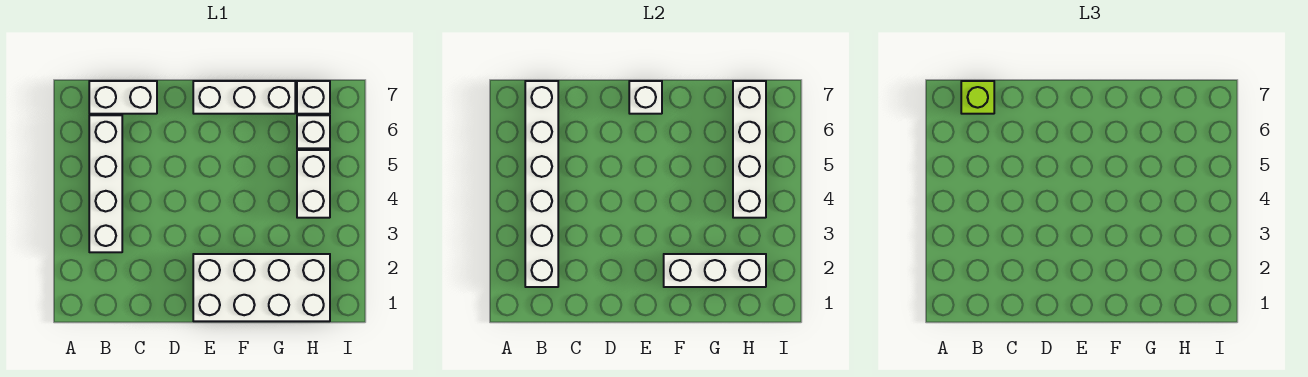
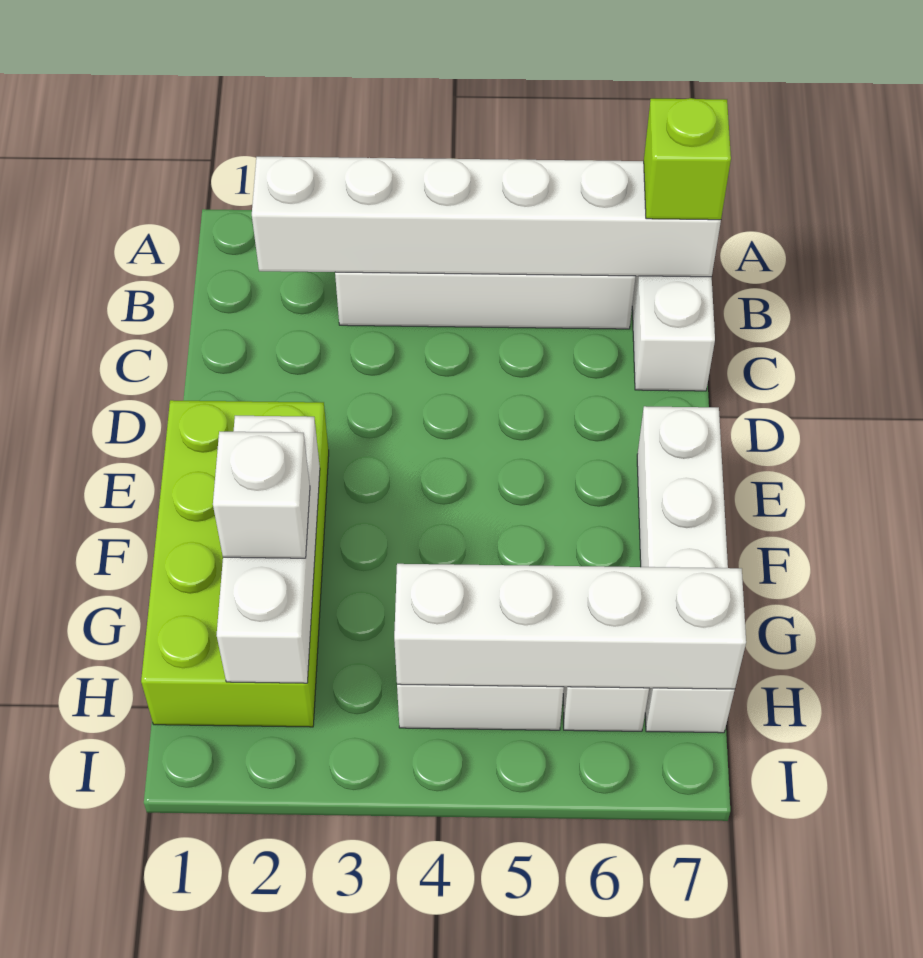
white brick E1:H2 level 1 -> lime brick E1:H2 level 1
white brick E7 level 2 -> white brick G2 level 3

